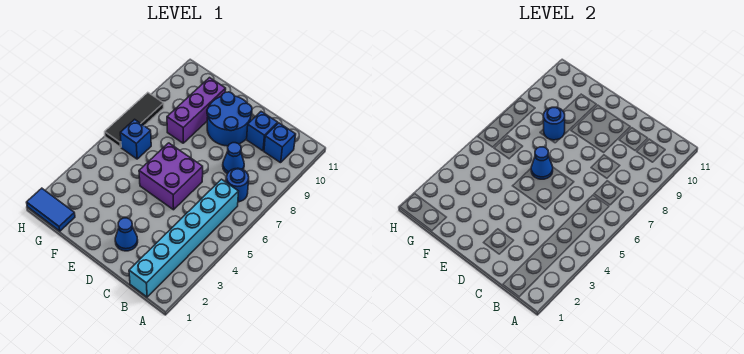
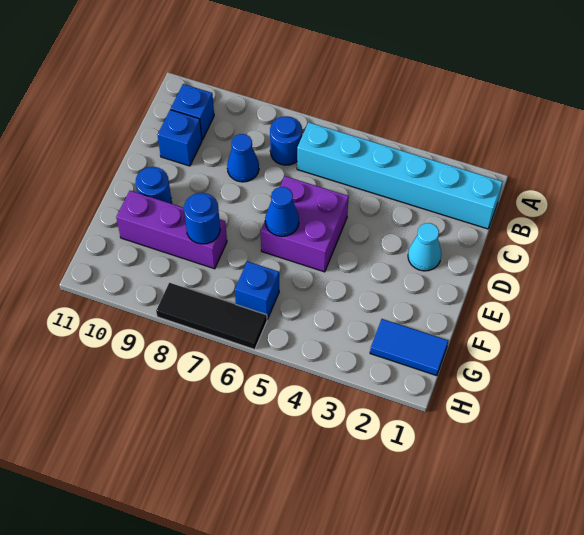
blue cone D2 level 1 -> cyan cone D2 level 1
blue round brick D9:E10 level 1 -> blue round brick E10 level 1
blue tile G1:H1 level 1 -> blue tile G1:G2 level 1

